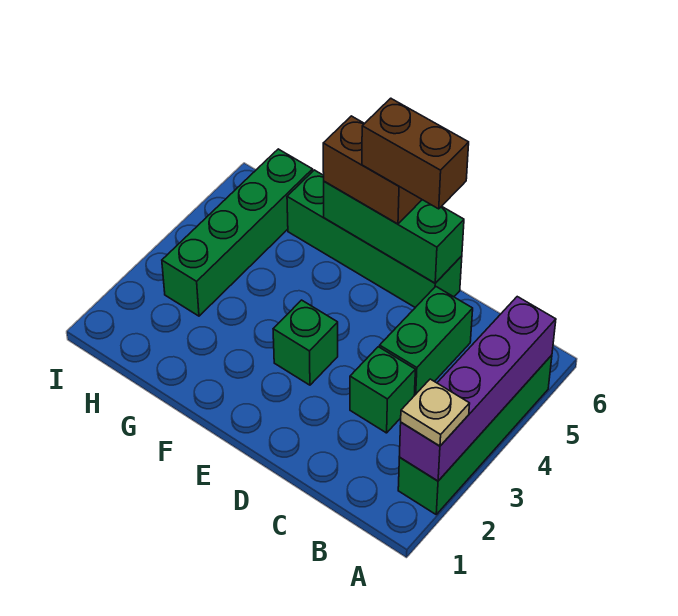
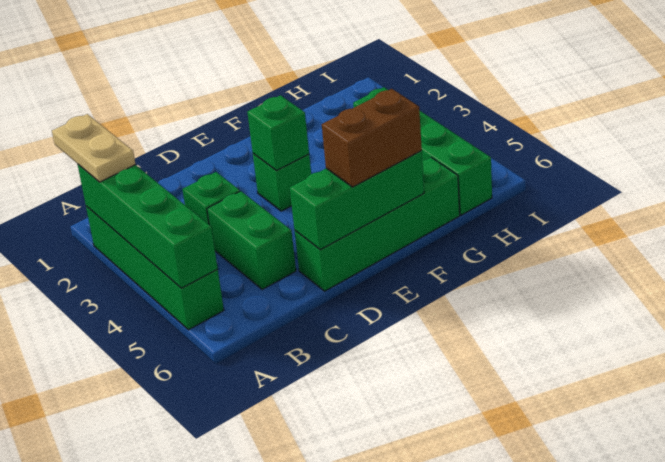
purple brick A2:A5 level 2 -> green brick A2:A5 level 2
tan plate A2 level 3 -> tan plate A1:A2 level 3
brown brick D6:E6 level 4 -> none
none -> green brick E3 level 2

